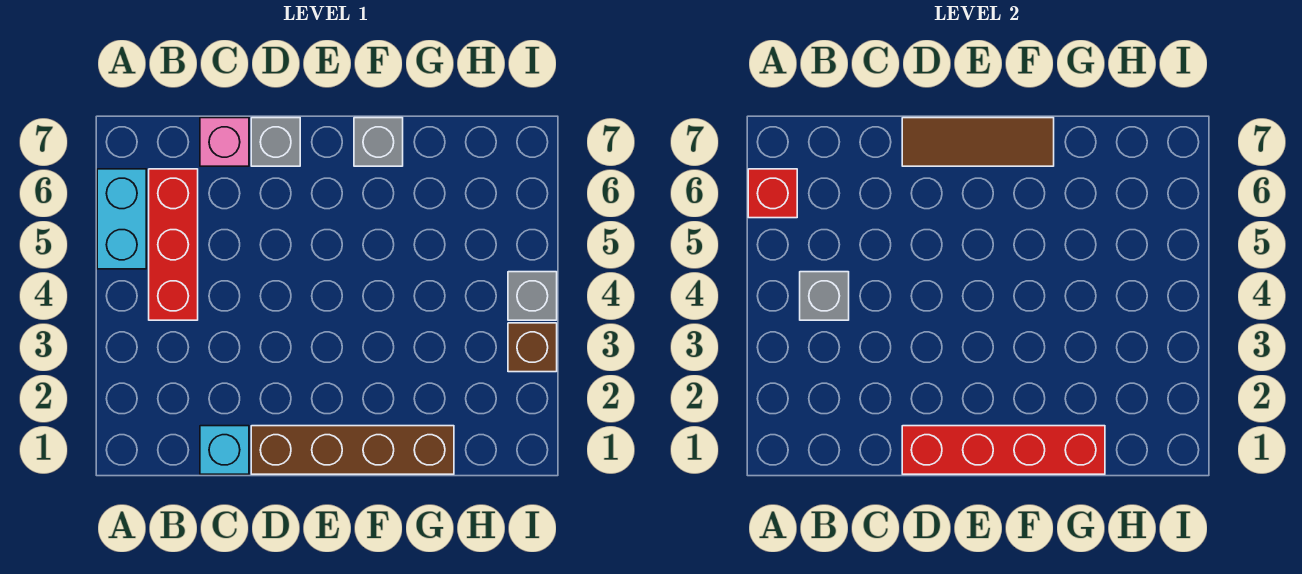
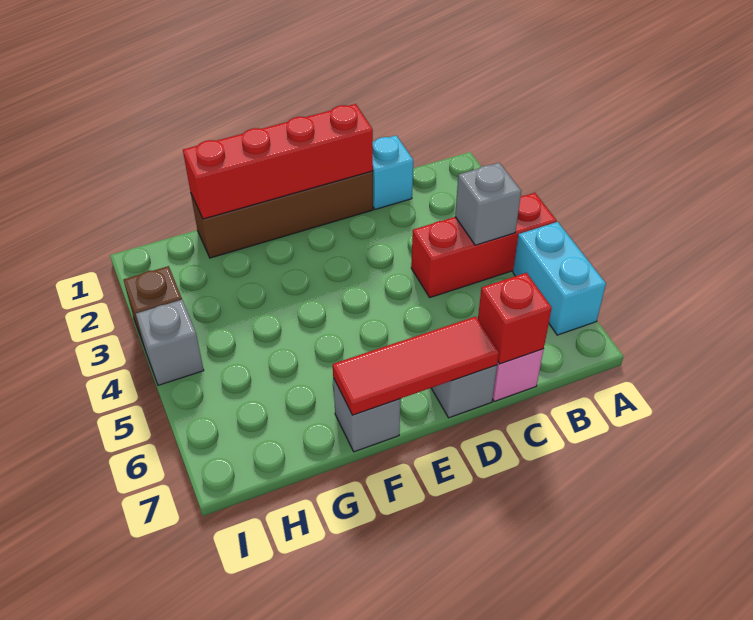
red brick A6 level 2 -> red brick C7 level 2
red brick B4:B6 level 1 -> red brick A4:C4 level 1
brown tile D7:F7 level 2 -> red tile D7:F7 level 2

